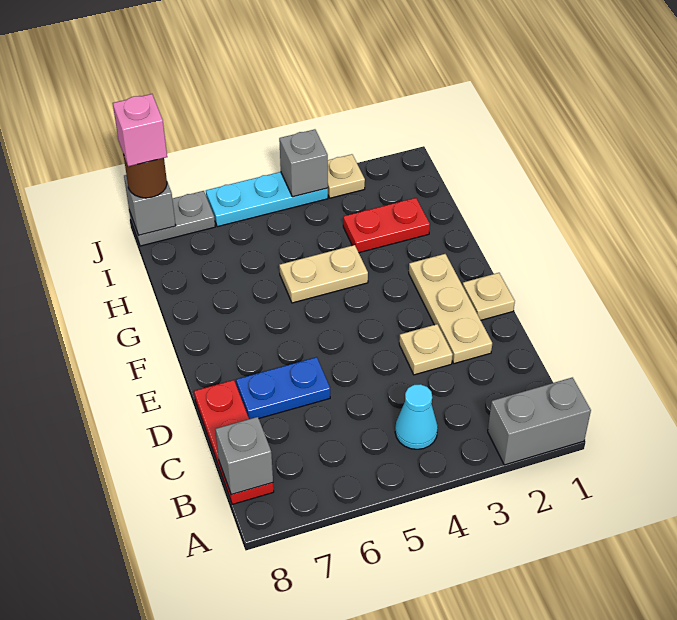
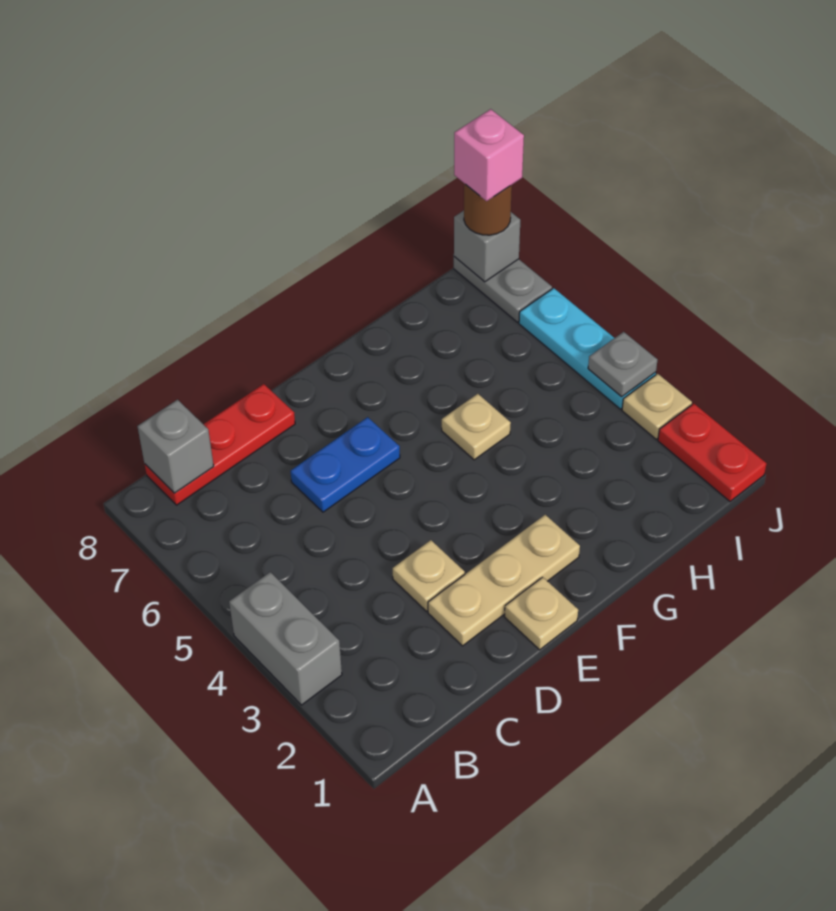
grey brick A1:A2 level 1 -> grey brick A3:A4 level 1
cyan cone B4 level 1 -> none
blue plate D6:D7 level 1 -> blue plate D6:E6 level 1
tan plate G4:G5 level 1 -> tan plate G5 level 1
red plate H2:H3 level 1 -> red plate J1:J2 level 1
grey brick J4 level 2 -> grey plate J4 level 2

